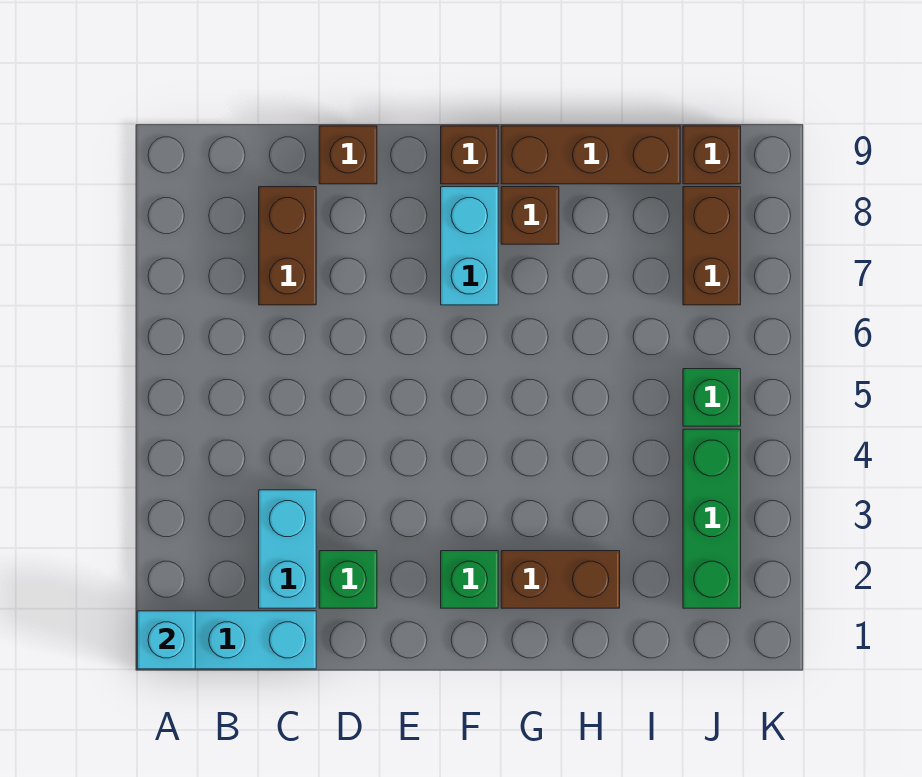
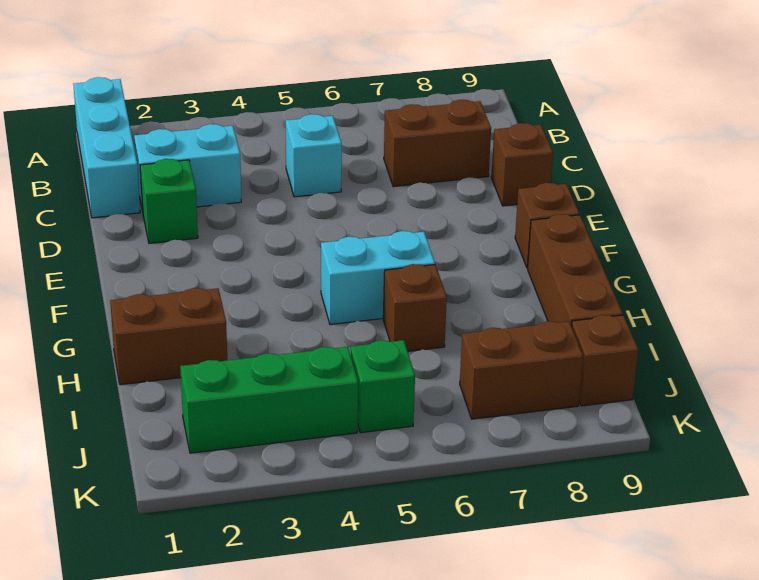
cyan brick A1 level 2 -> cyan brick C5 level 1
green brick F2 level 1 -> none
cyan brick F7:F8 level 1 -> cyan brick G5:G6 level 1
brown brick G2:H2 level 1 -> brown brick H1:H2 level 1
brown brick G8 level 1 -> brown brick H6 level 1

